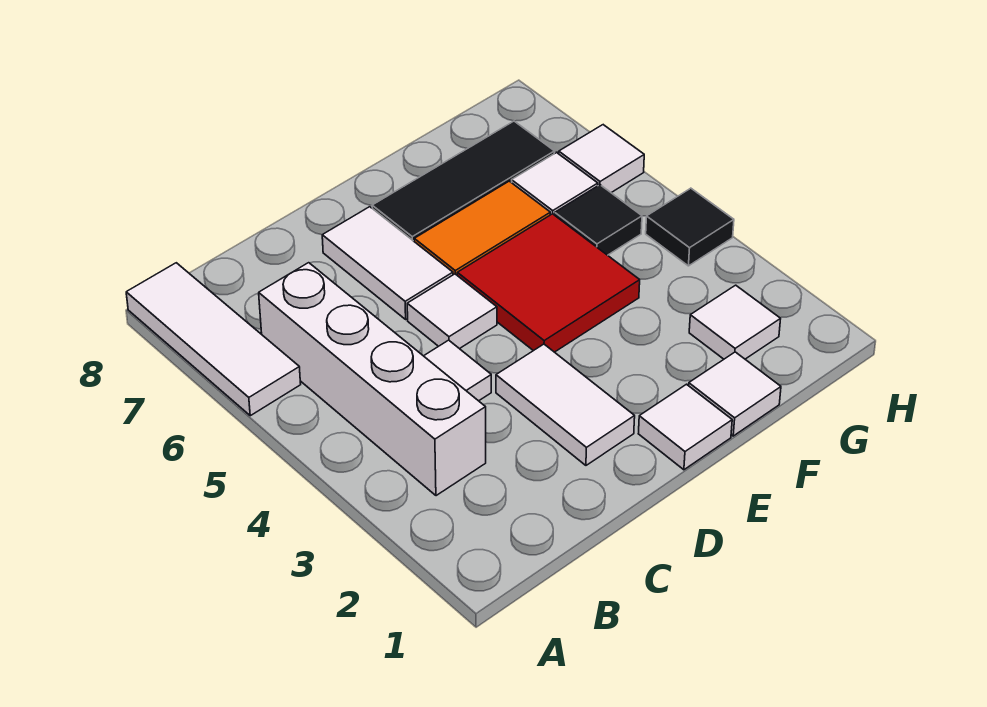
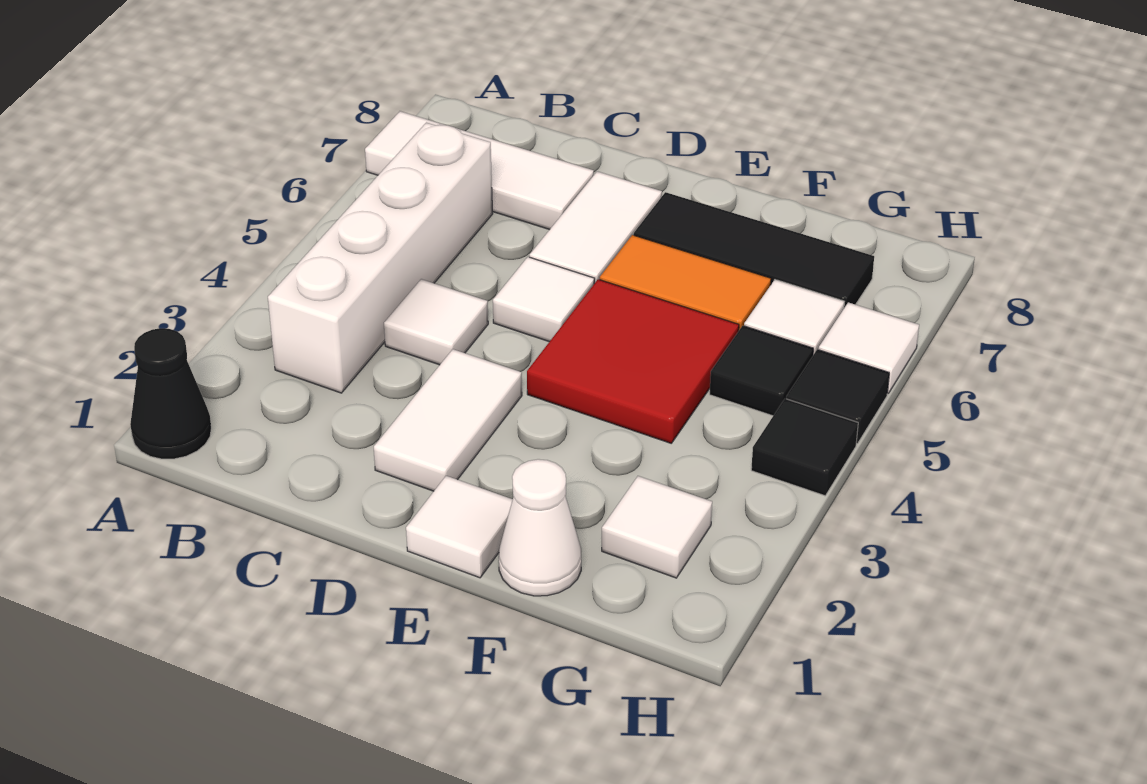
none -> black cone A1 level 1
white tile A6:A8 level 1 -> white tile A7:C7 level 1
white tile F1 level 1 -> white cone F1 level 1
none -> black tile H5 level 1

